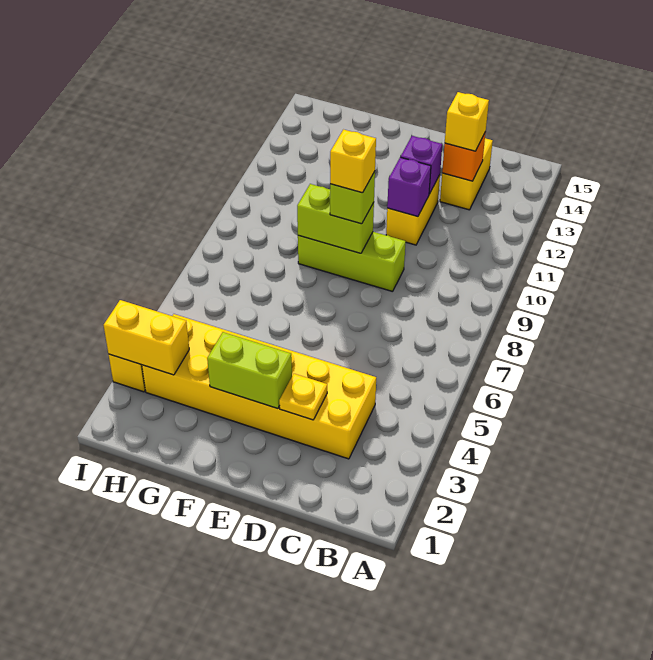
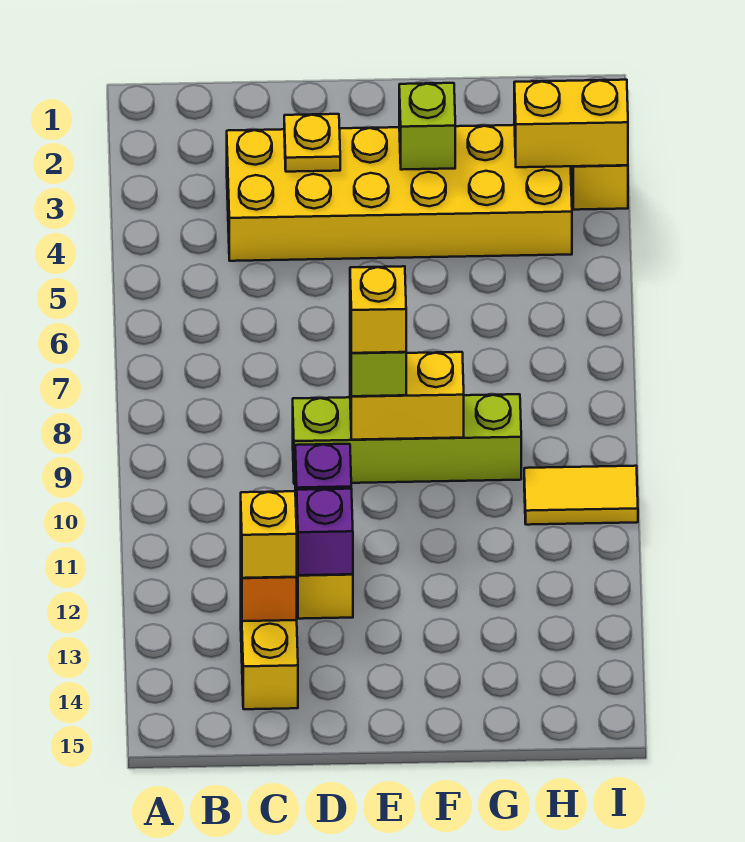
lime brick D9:F9 level 1 -> lime brick D9:G9 level 1
lime brick E3:F3 level 2 -> lime brick F3 level 2
lime brick E9:F9 level 2 -> yellow brick E9:F9 level 2
none -> yellow tile H10:I10 level 1

